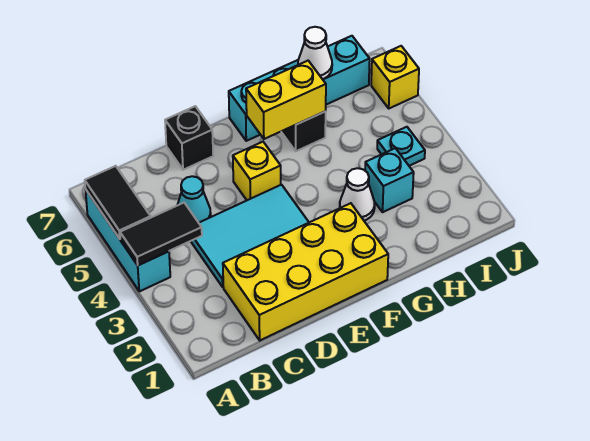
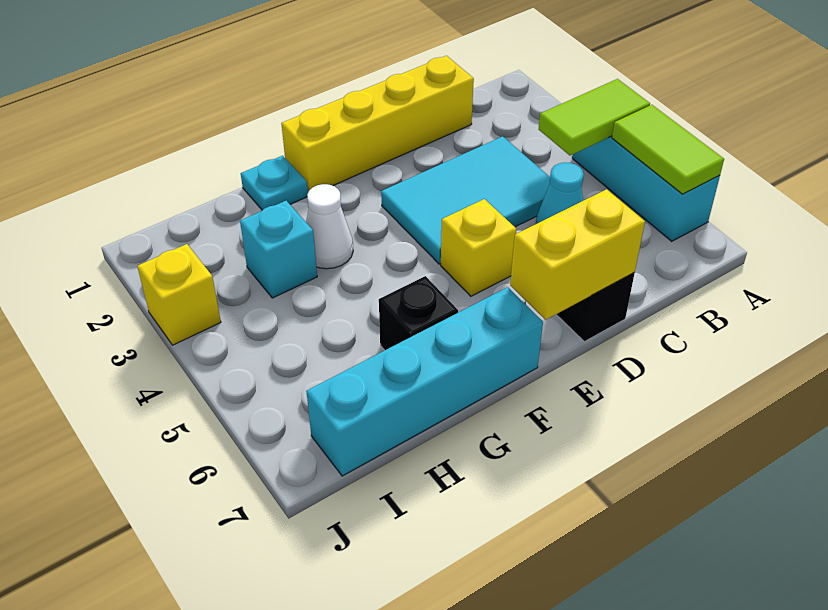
black tile A4:B4 level 2 -> lime tile A4:B4 level 2
black tile A5:A6 level 2 -> lime tile A5:A6 level 2
yellow brick C1:F2 level 1 -> yellow brick C1:F1 level 1
yellow brick F6:G6 level 2 -> yellow brick D7:E7 level 2
white cone H7 level 2 -> none
cyan plate I4 level 1 -> cyan plate G1 level 1
yellow brick J6 level 1 -> yellow brick J3 level 1

